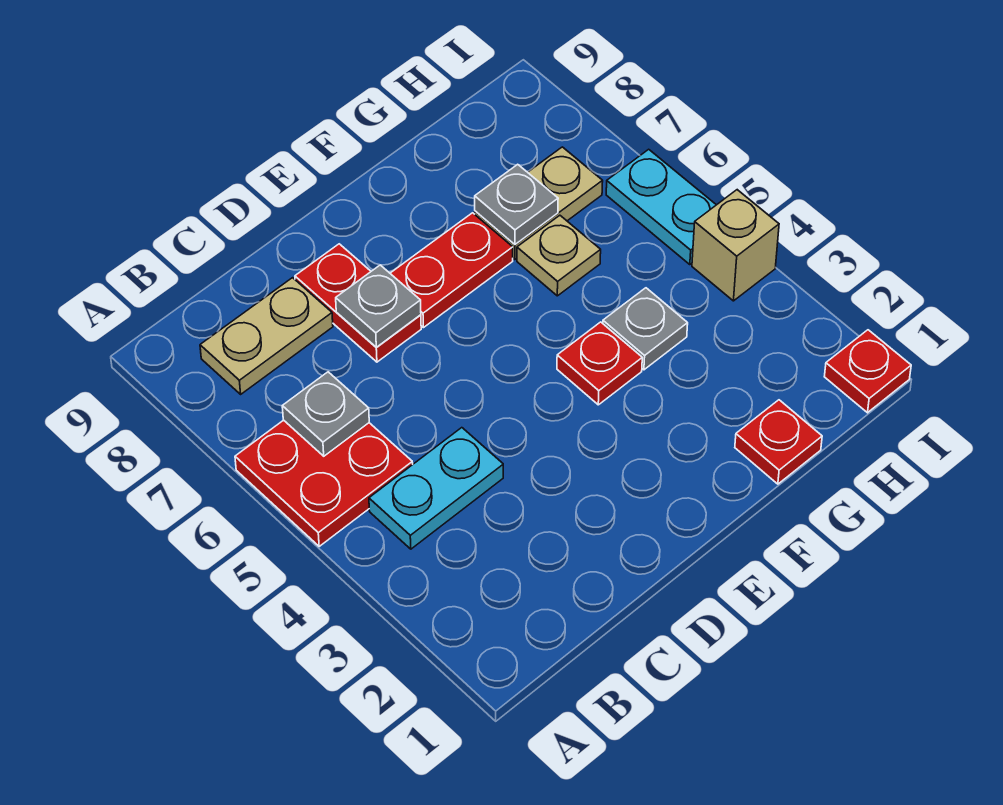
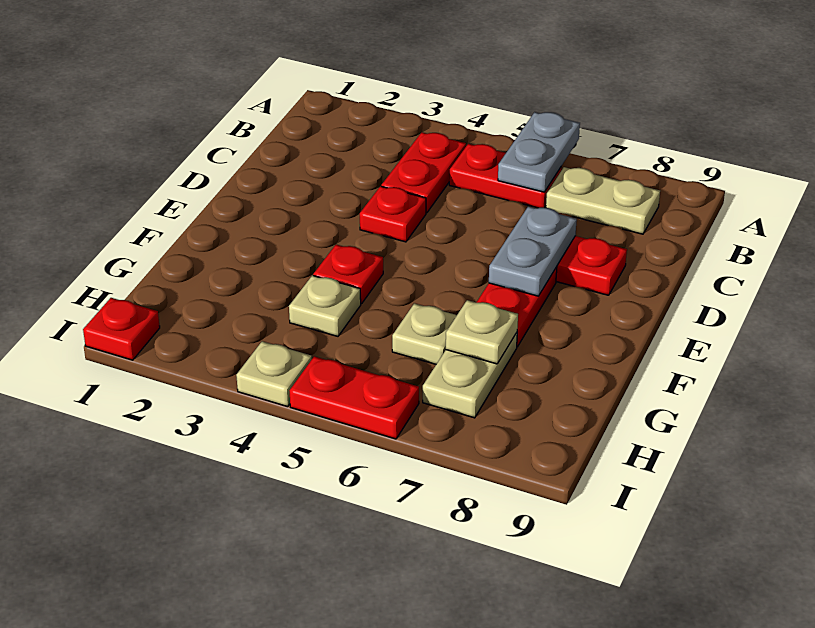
red plate A5:B6 level 1 -> red plate B5:B6 level 1
cyan plate B4:C4 level 1 -> red plate B4:C4 level 1
grey plate B6 level 2 -> grey plate A6:B6 level 2
tan plate B8:C8 level 1 -> tan plate B7:B8 level 1
grey plate D7 level 2 -> grey plate D7:E7 level 2
red plate G1 level 1 -> red plate D4 level 1
grey plate G4 level 1 -> tan plate G4 level 1
grey plate G7 level 2 -> tan plate G7 level 2
tan brick I4 level 1 -> tan plate I4 level 1
cyan plate I5:I6 level 1 -> red plate I5:I6 level 1

